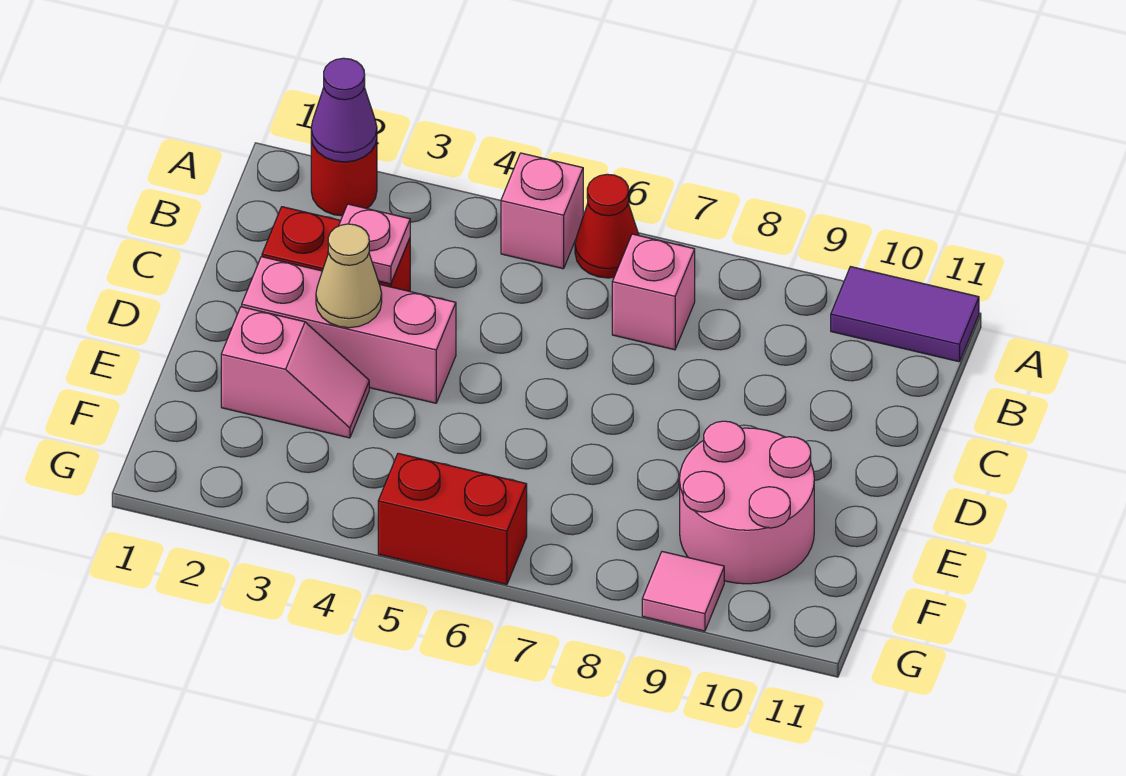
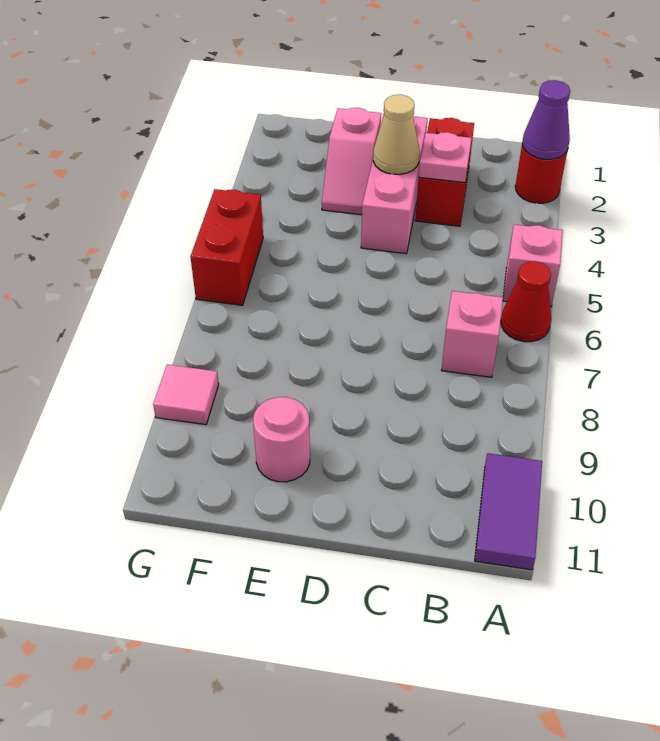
pink round brick E9:F10 level 1 -> pink round brick E10 level 1

